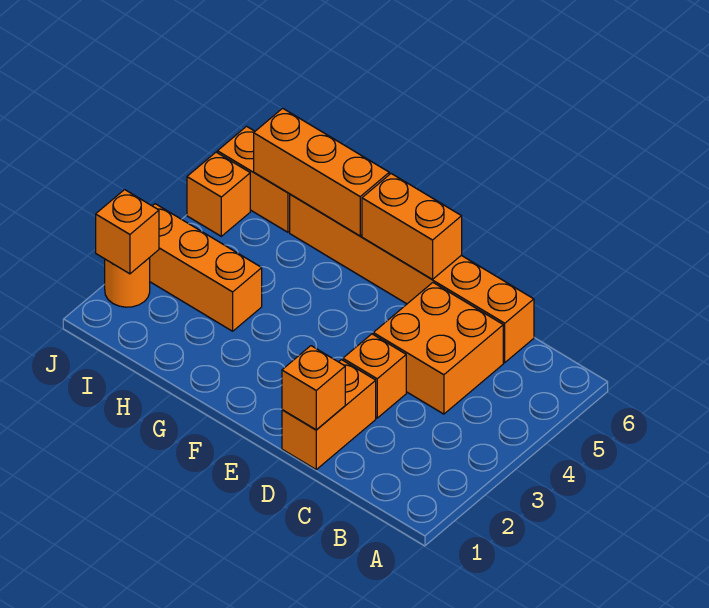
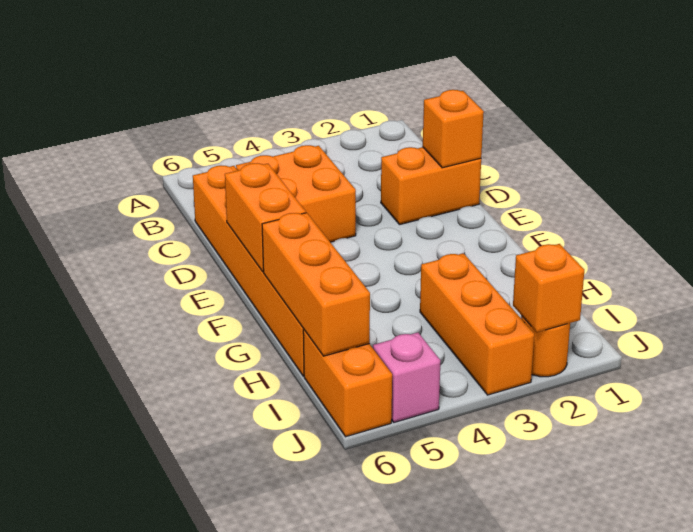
orange brick D3 level 1 -> none
orange brick J5 level 1 -> pink brick J5 level 1

